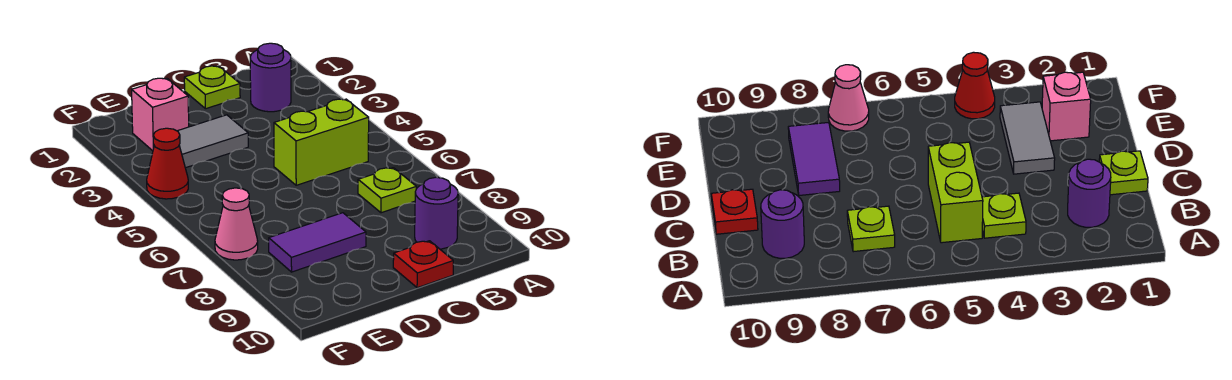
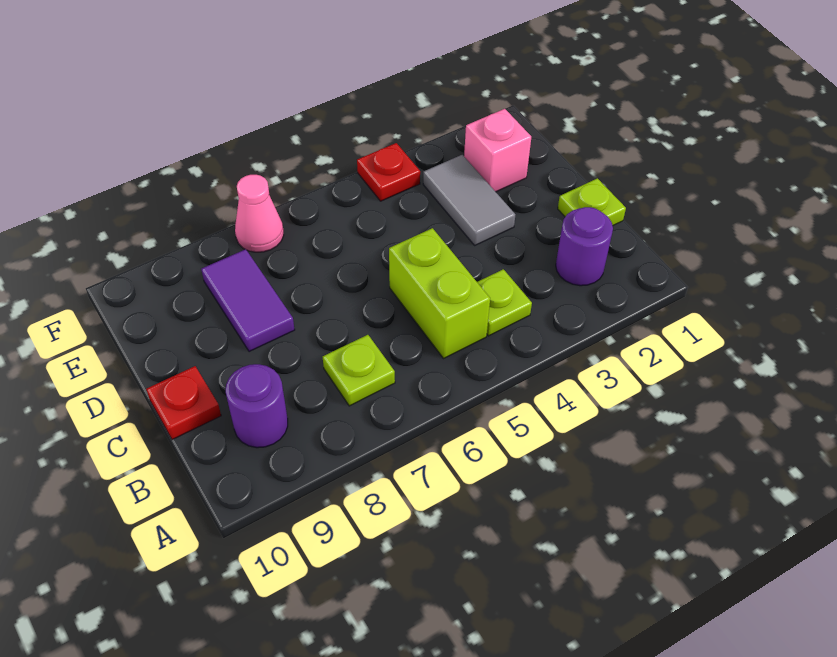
red cone F4 level 1 -> red plate F4 level 1

